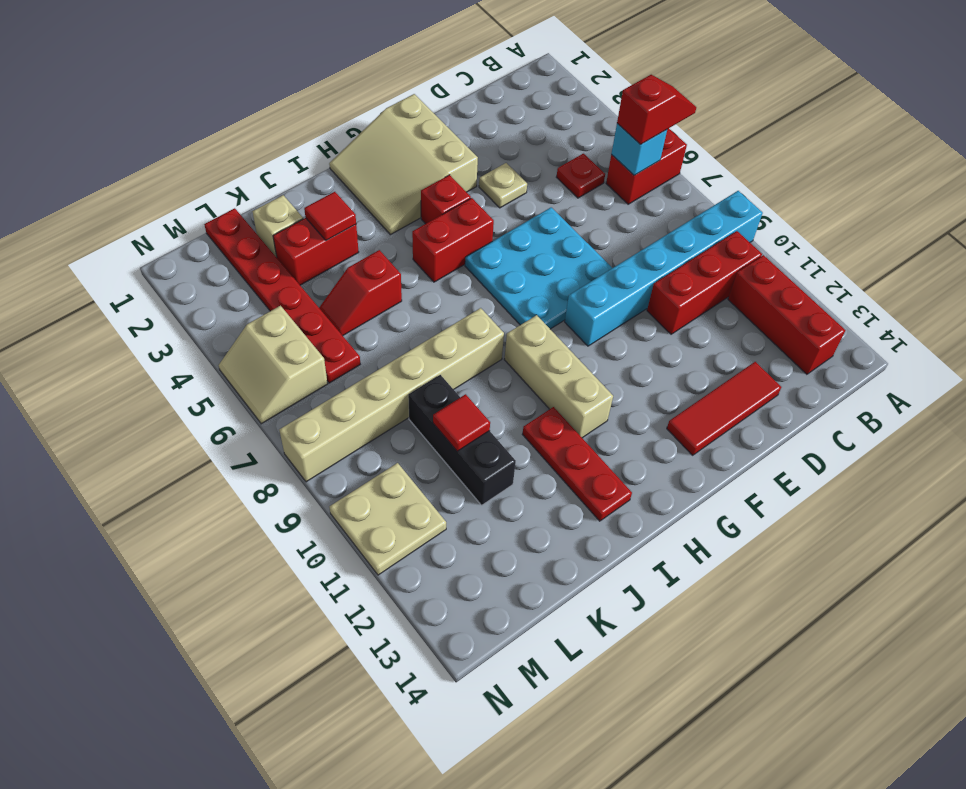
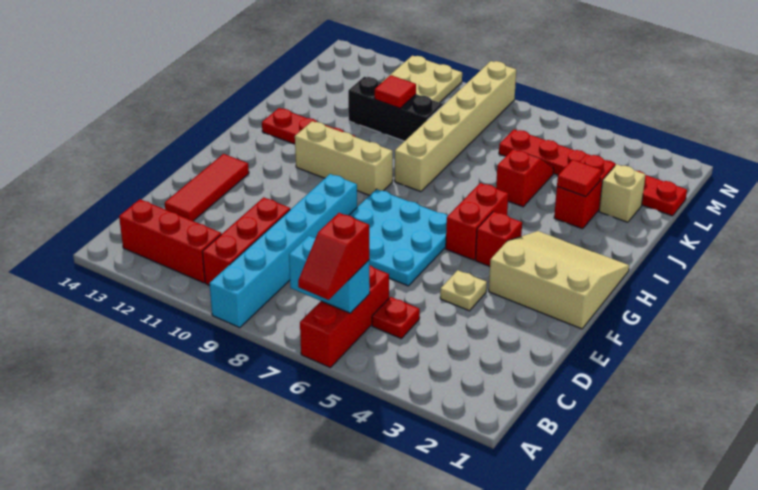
red brick A6:B6 level 1 -> red brick A6:C6 level 1
cyan brick B6 level 2 -> cyan brick B6:B7 level 2
tan slope M5:N6 level 1 top M -> none

